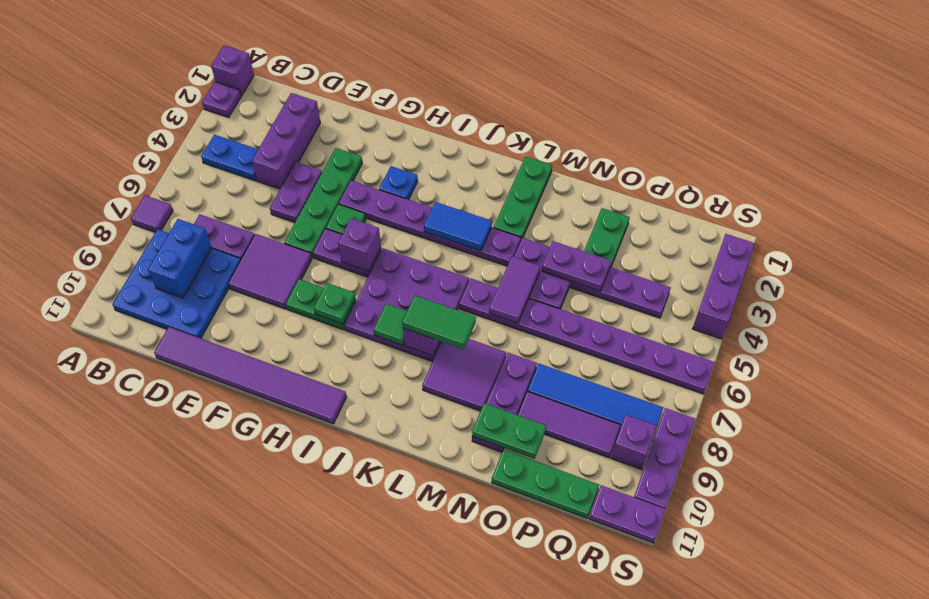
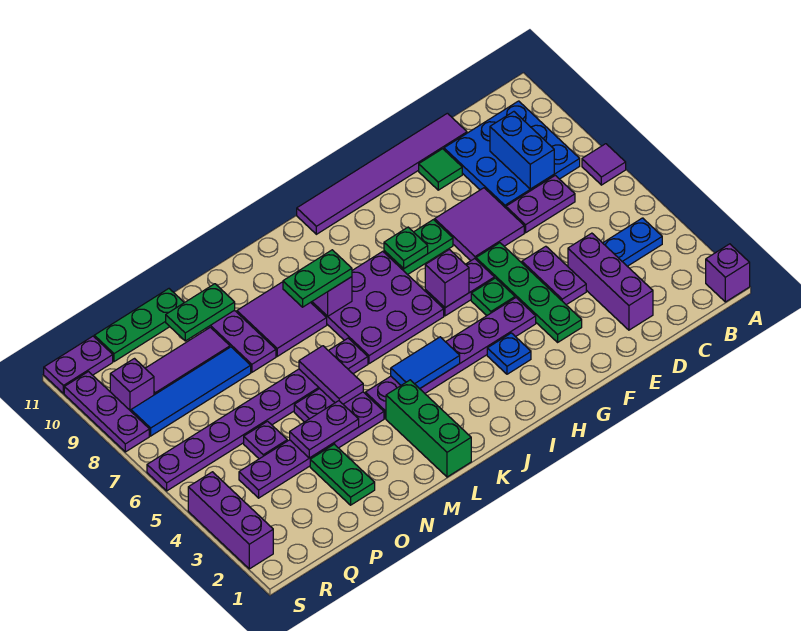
purple plate A2 level 1 -> purple plate P5 level 1
green tile J8 level 2 -> green tile E10 level 1
green tile K8:L8 level 3 -> green plate K8:L8 level 3
green plate L1:L3 level 1 -> green brick L1:L3 level 1

